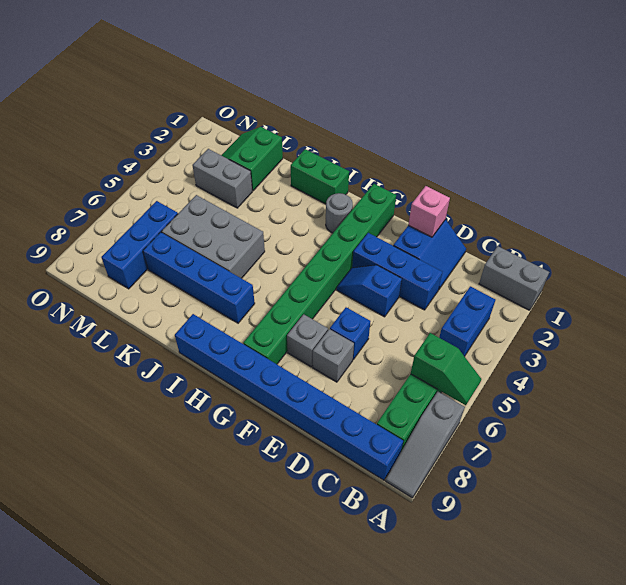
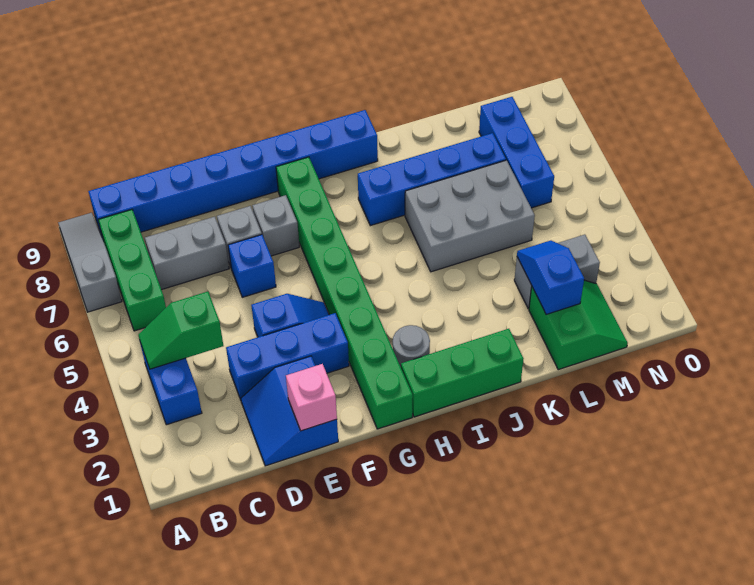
grey brick A1:B1 level 1 -> grey brick C7:D7 level 1
green slope A6:B6 level 2 top B -> green slope B4:C4 level 2 top C
green brick I1:J1 level 1 -> green brick H1:J1 level 1
none -> blue slope L2:L3 level 2 top 2

